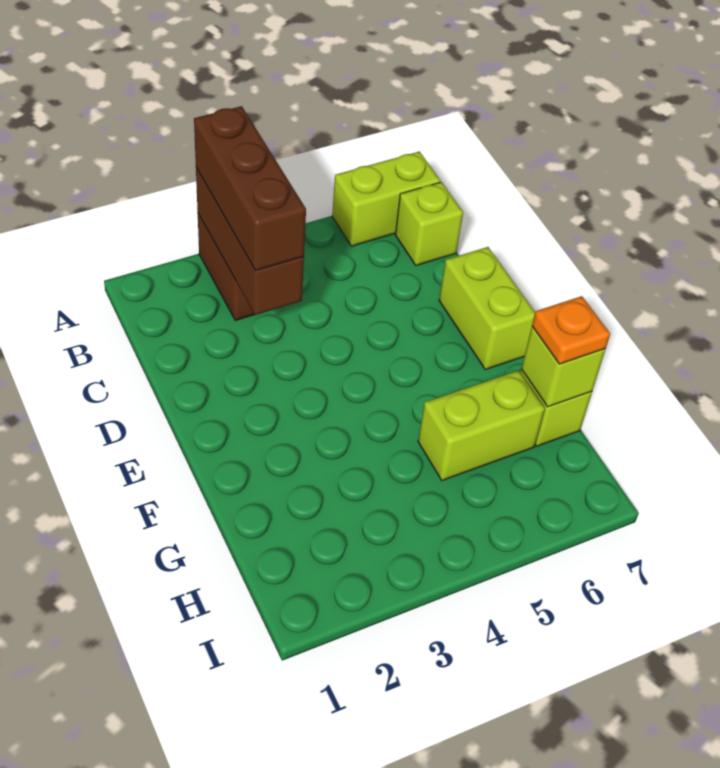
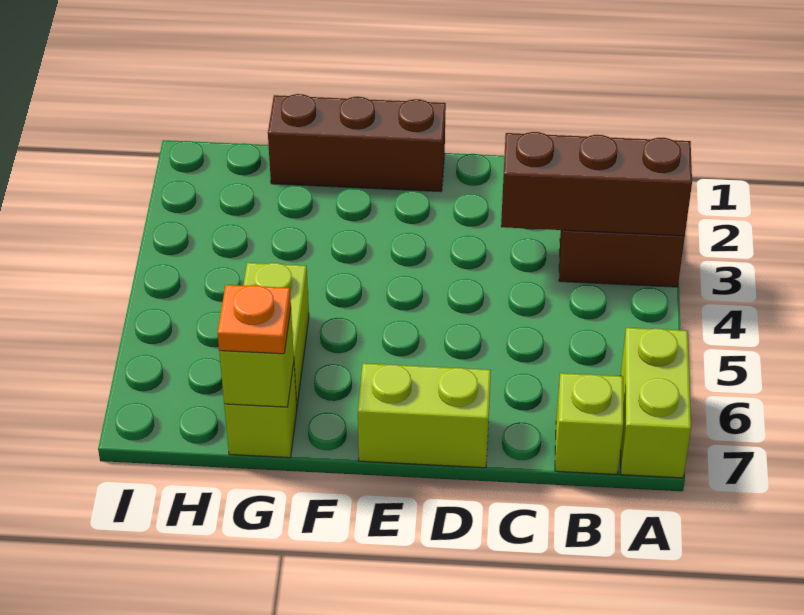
brown brick A3:C3 level 3 -> brown brick E1:G1 level 1

